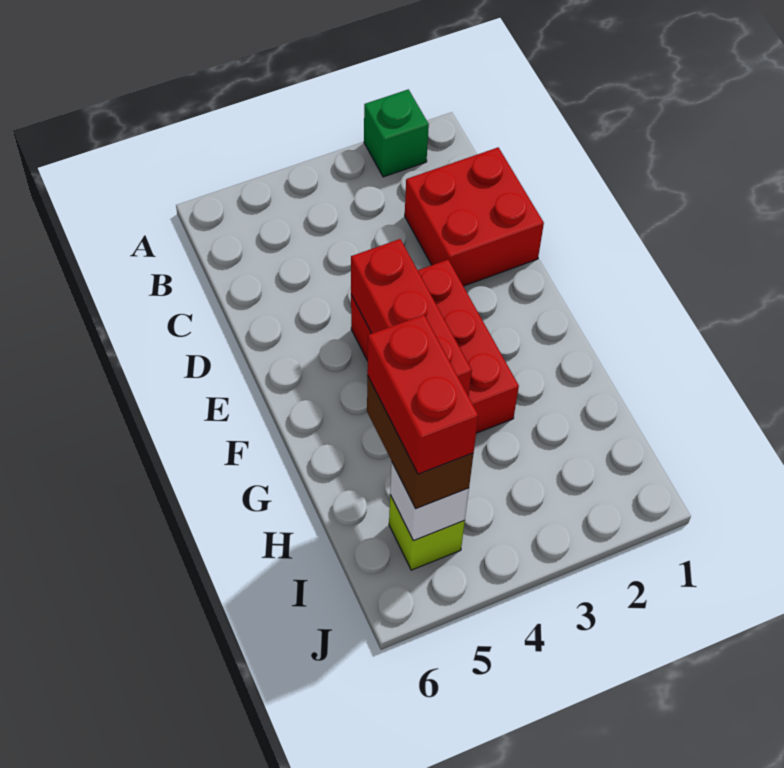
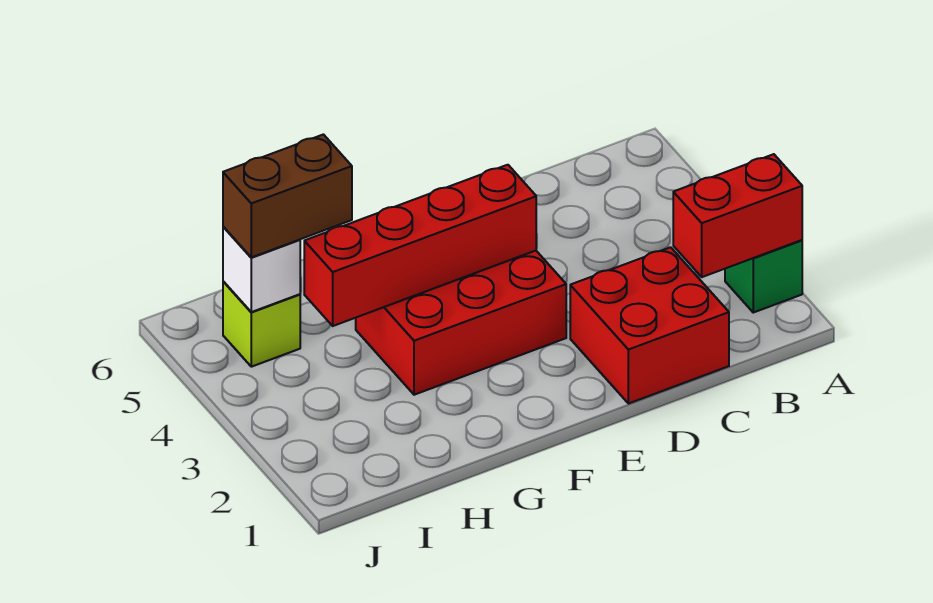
red brick E4:G4 level 2 -> red brick E4:H4 level 2
red brick H5:I5 level 4 -> red brick A2:B2 level 2

